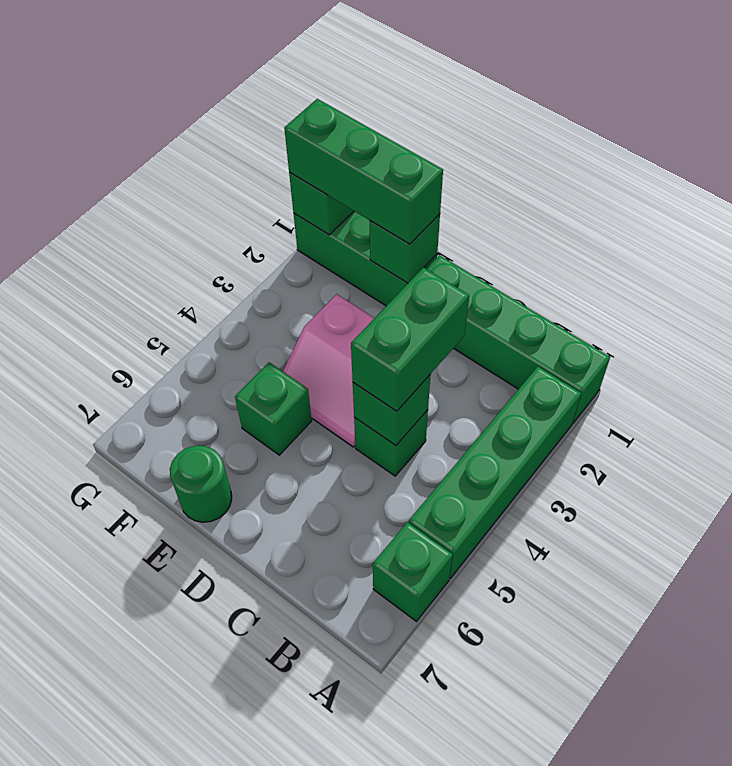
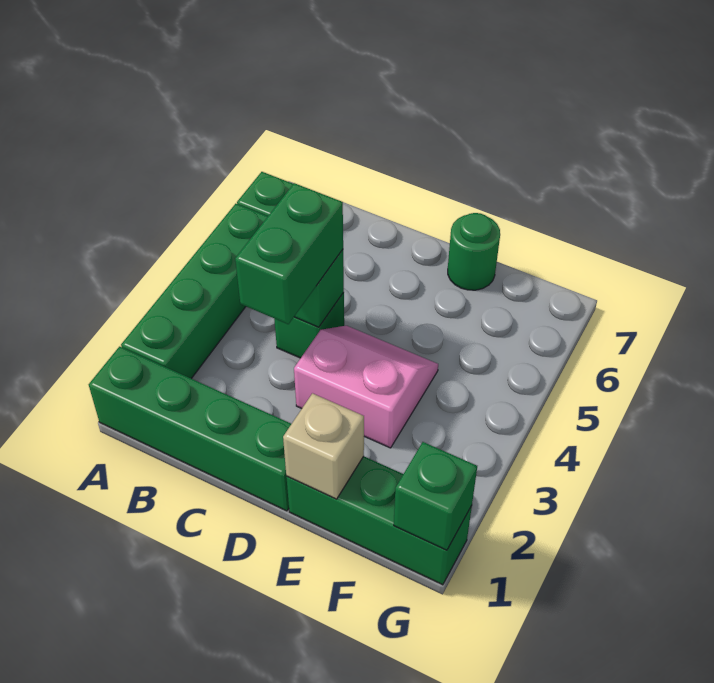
green brick E1 level 2 -> tan brick E1 level 2
green brick E1:G1 level 3 -> none
green brick E5 level 1 -> none

